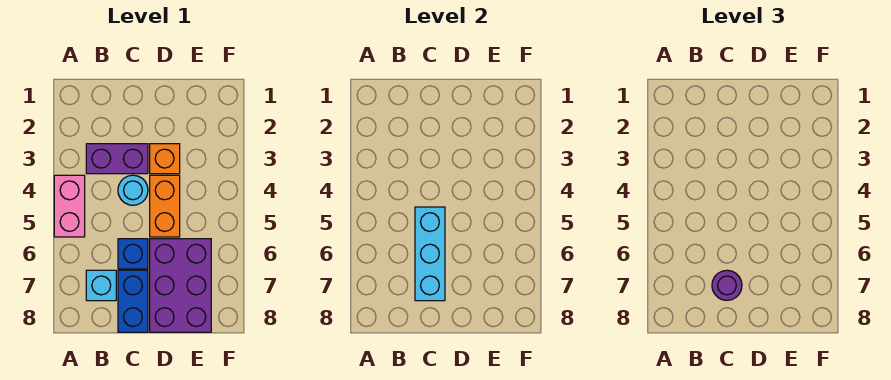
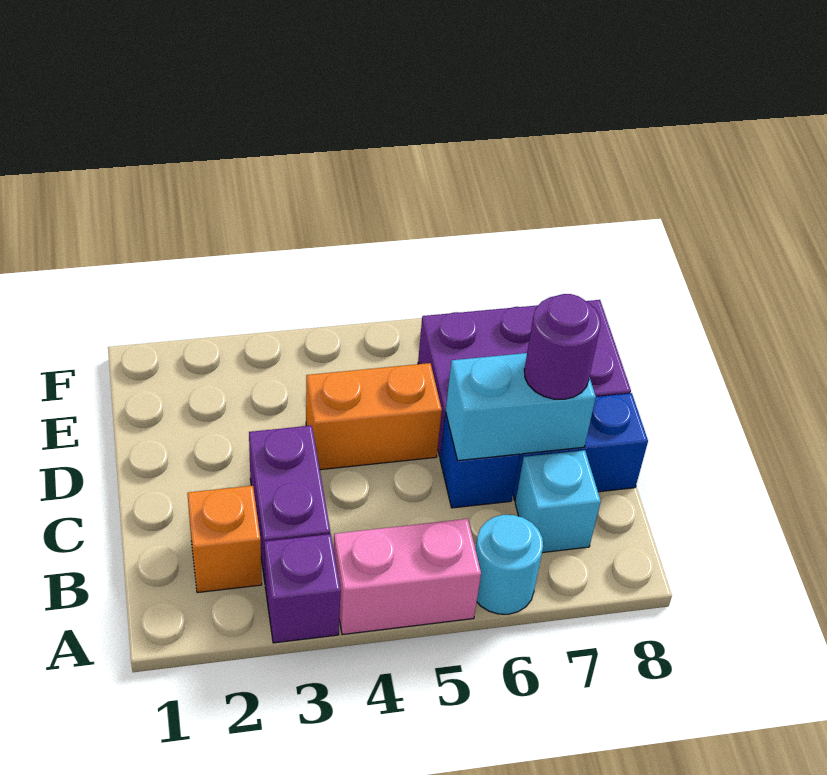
none -> purple brick A3 level 1
cyan round brick C4 level 1 -> cyan round brick A6 level 1
cyan brick C5:C7 level 2 -> cyan brick C6:C7 level 2
orange brick D3 level 1 -> orange brick B2 level 1

